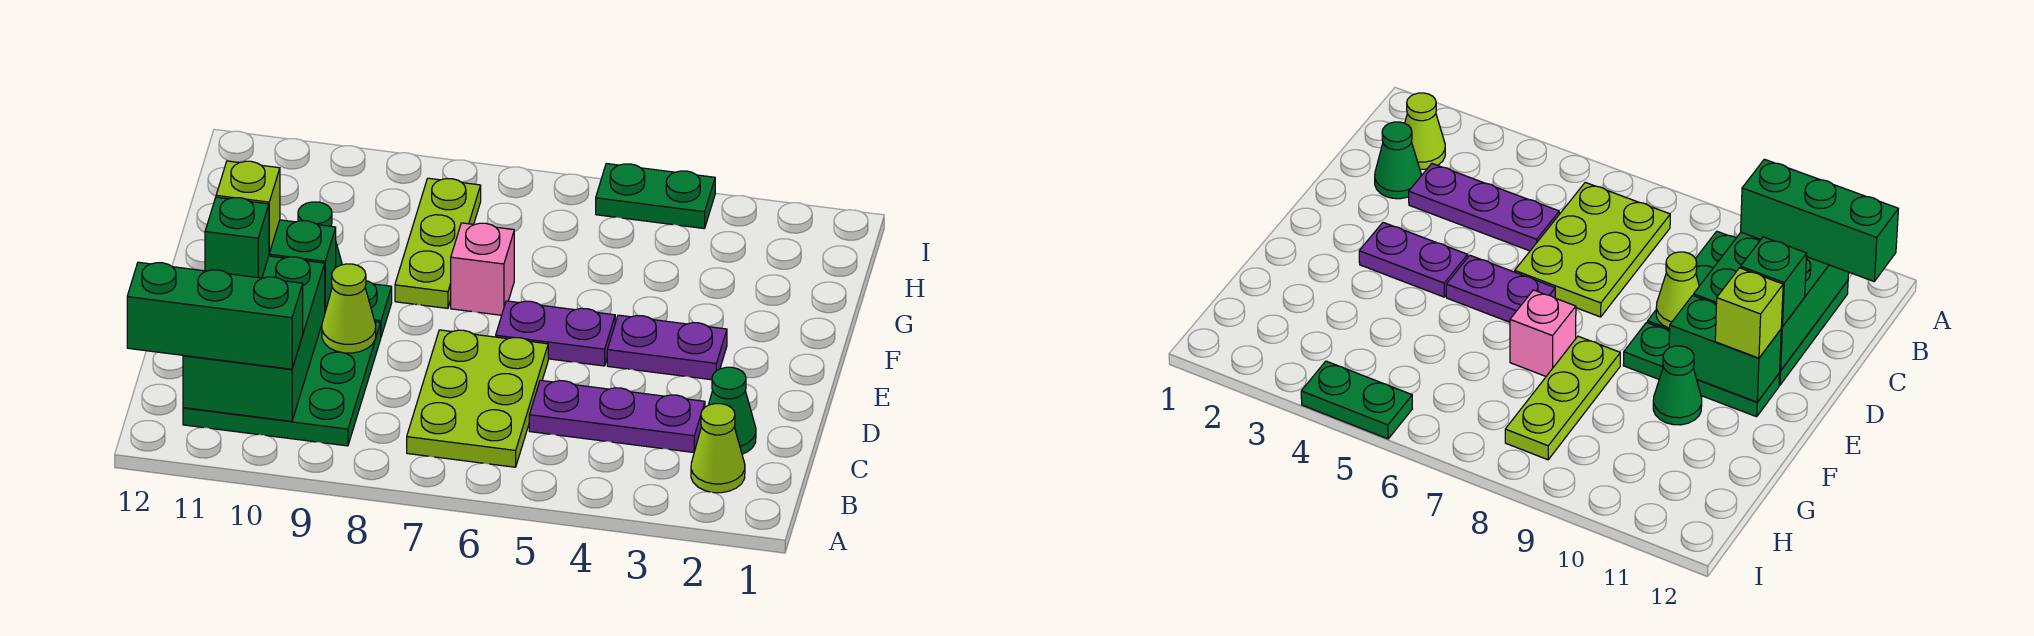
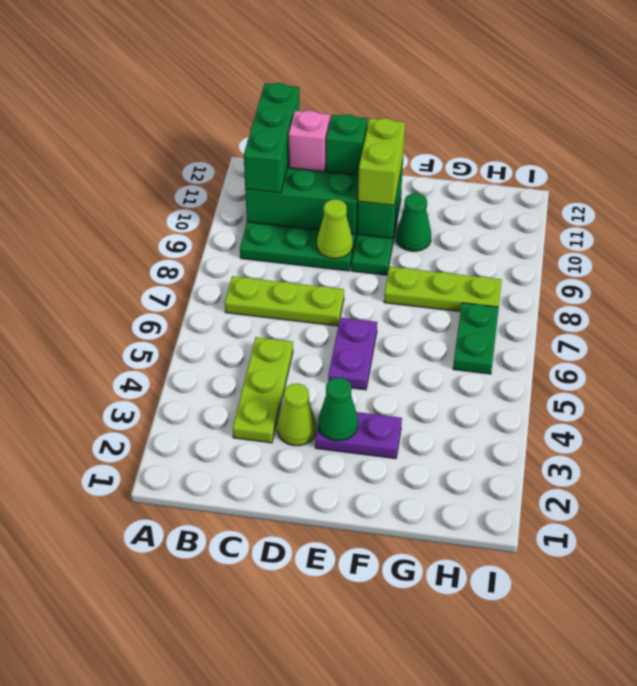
lime cone B2 level 1 -> lime cone D3 level 1
lime plate B6:D7 level 1 -> lime plate B7:D7 level 1
green cone C2 level 1 -> green cone E3 level 2
purple plate C3:C5 level 1 -> lime plate C3:C5 level 1
purple plate E3:E4 level 1 -> purple plate E3:F3 level 1
lime brick E11 level 3 -> lime brick E10:E11 level 3
pink brick F7 level 1 -> pink brick C11 level 3
green plate I4:I5 level 1 -> green plate H6:H7 level 1

